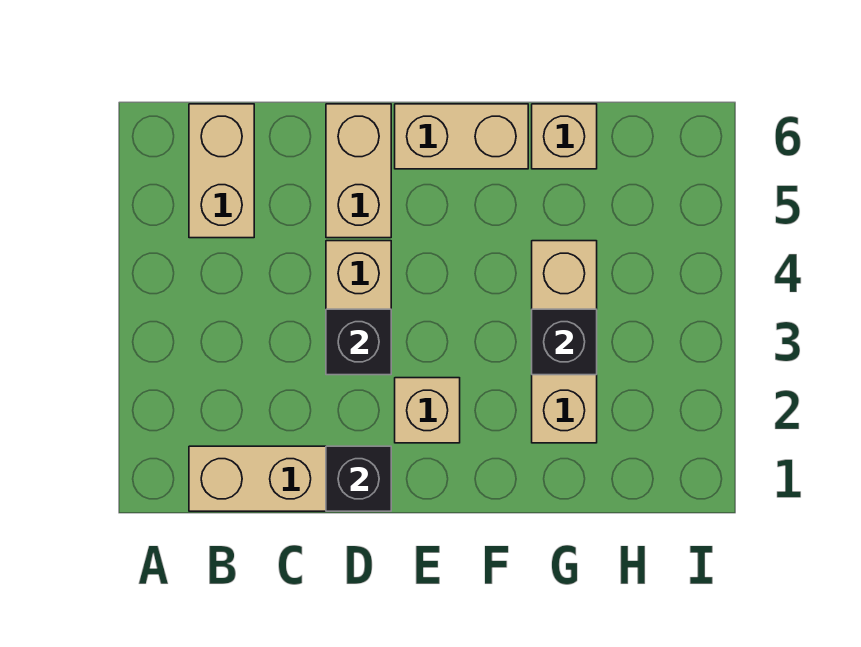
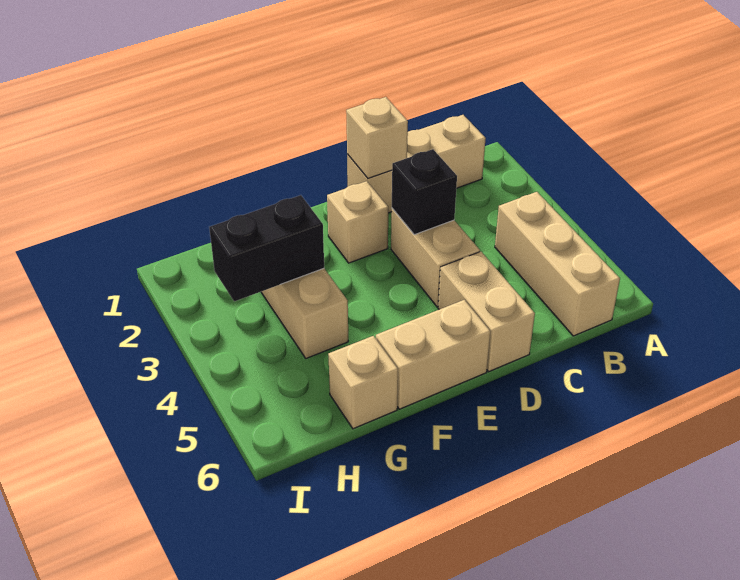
tan brick B5:B6 level 1 -> tan brick B4:B6 level 1
black brick D1 level 2 -> tan brick D1 level 2
black brick G3 level 2 -> black brick G3:H3 level 2

